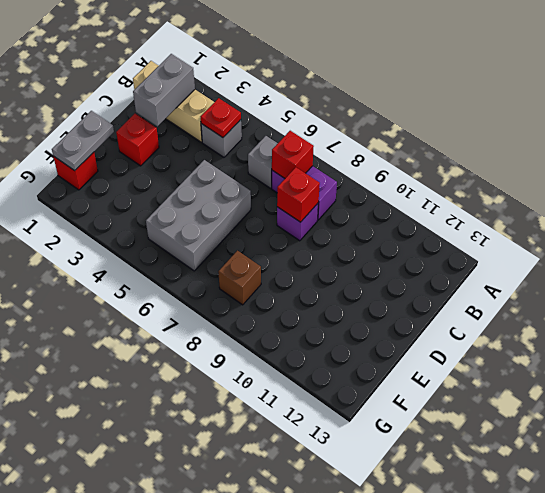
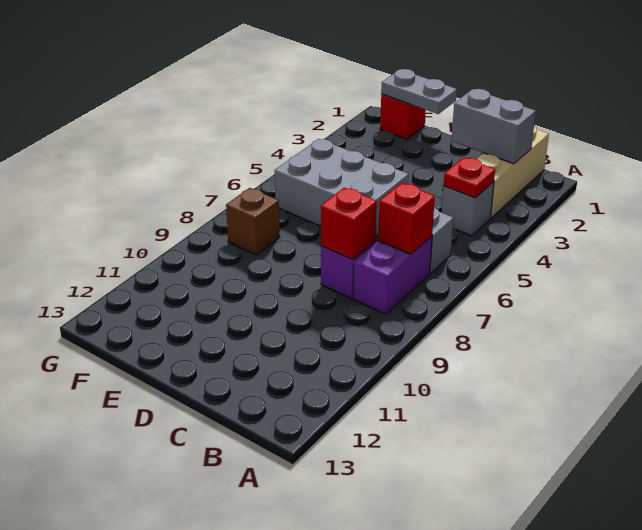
red brick D2 level 1 -> none

